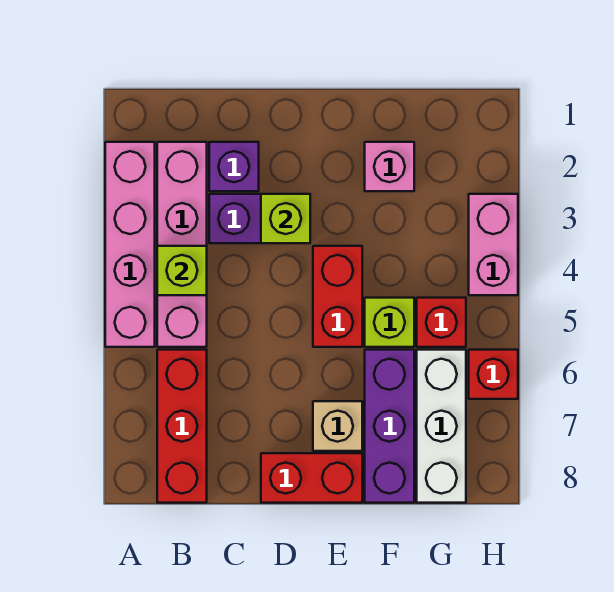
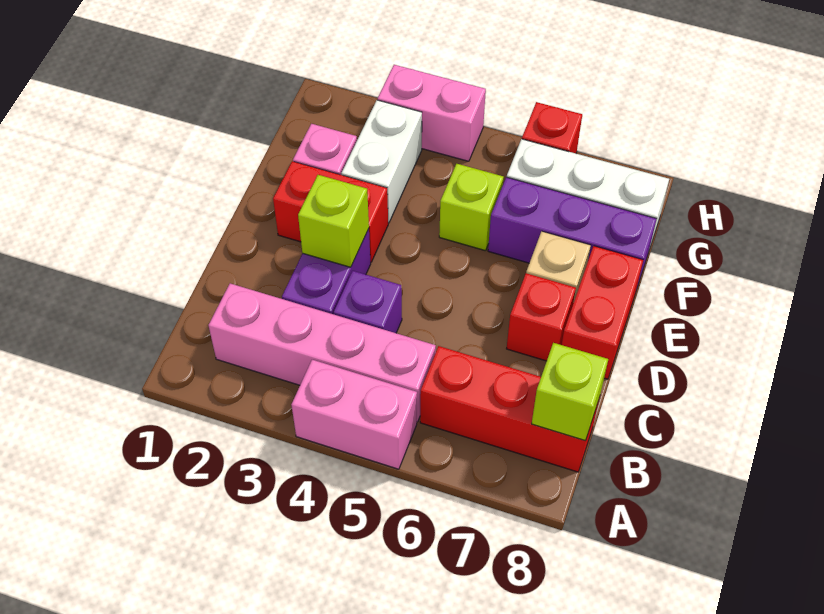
pink brick A2:A5 level 1 -> pink brick A4:A5 level 1
lime brick B4 level 2 -> lime brick B8 level 2
purple brick C2 level 1 -> purple brick C4 level 1
red brick E4:E5 level 1 -> red brick E2:E3 level 1
none -> white brick F3:G3 level 1
red brick G5 level 1 -> red brick D7 level 1

